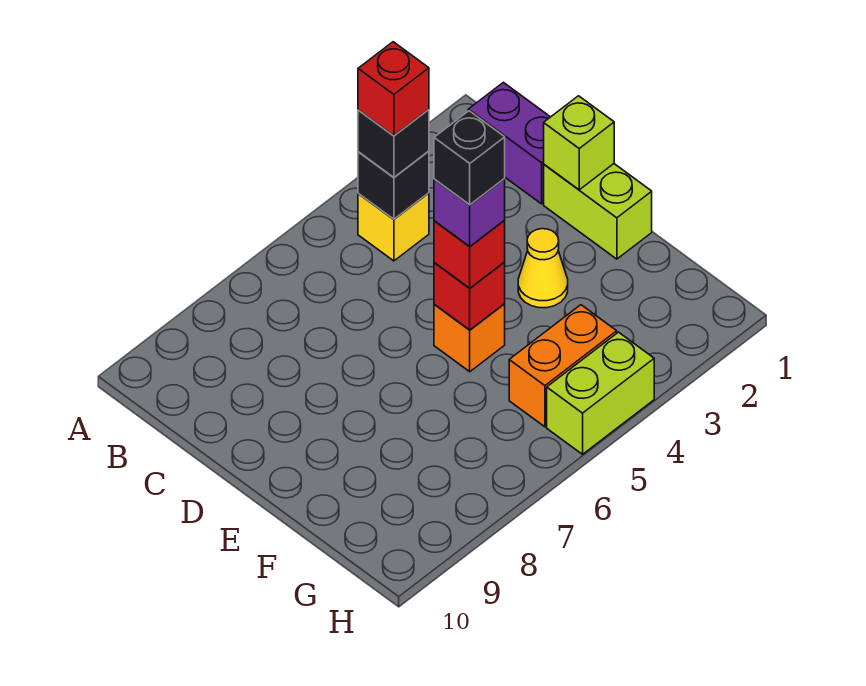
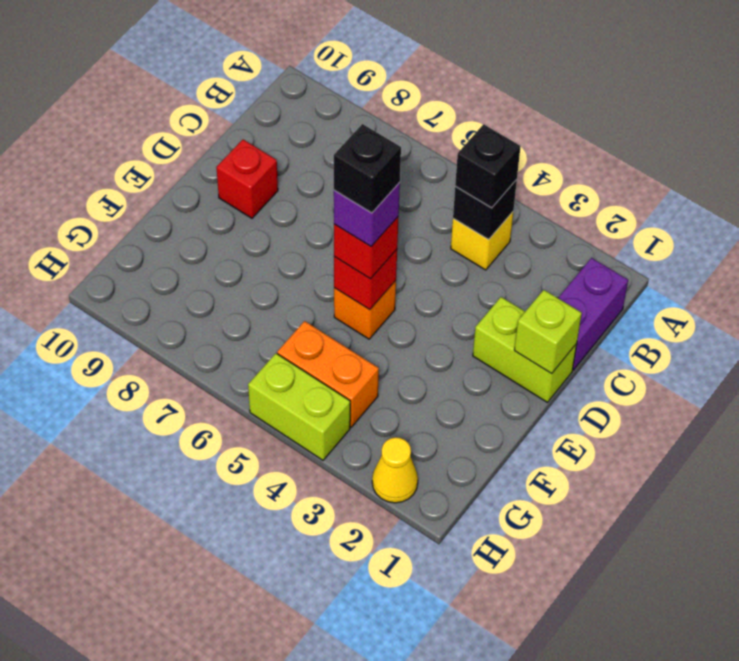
red brick B4 level 4 -> red brick D9 level 1
lime brick D1:E1 level 1 -> lime brick D1:D2 level 1
yellow cone E3 level 1 -> yellow cone H2 level 1

